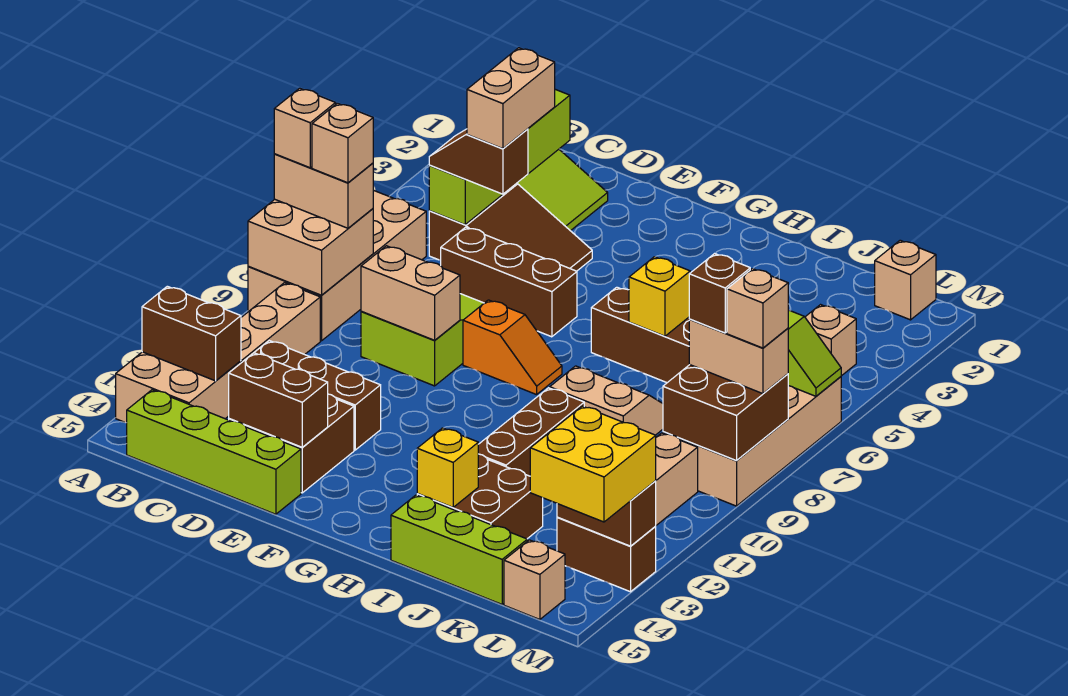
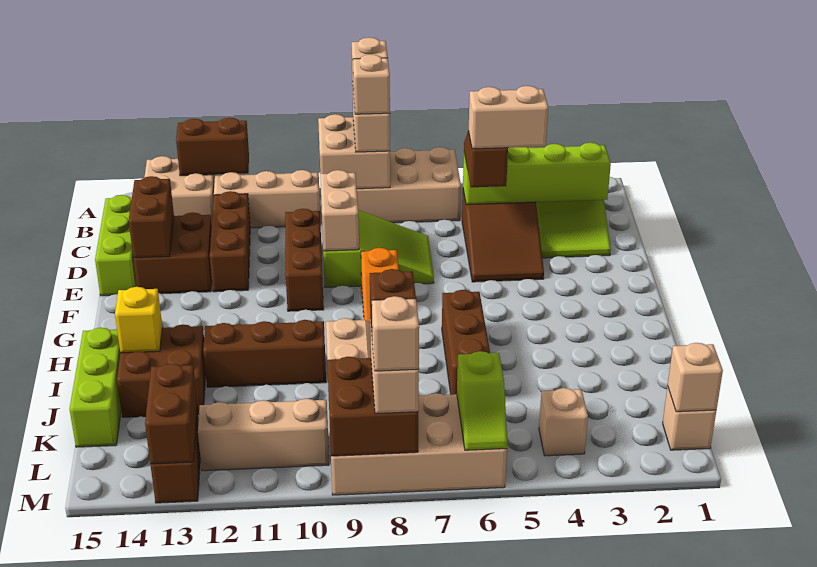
brown brick A13:B13 level 2 -> brown brick A12:A13 level 2
lime brick B15:E15 level 1 -> lime brick C15:E15 level 1
brown brick D6:F6 level 1 -> brown brick D10:F10 level 1
yellow brick I6 level 2 -> none
yellow brick L13:M14 level 3 -> none
tan brick L15 level 1 -> tan brick L1 level 2

